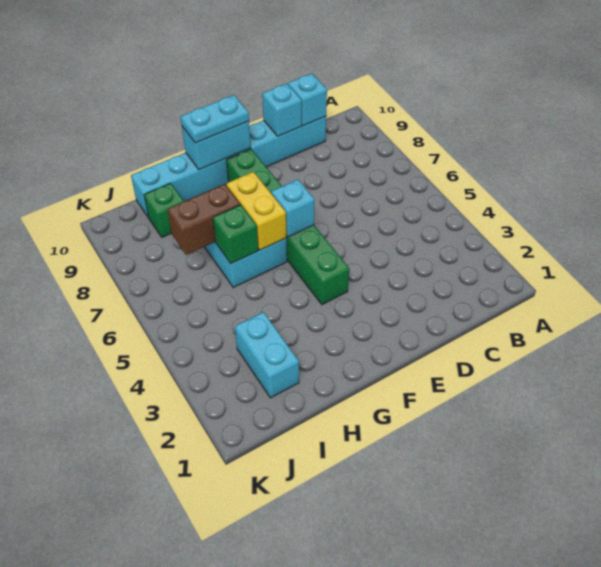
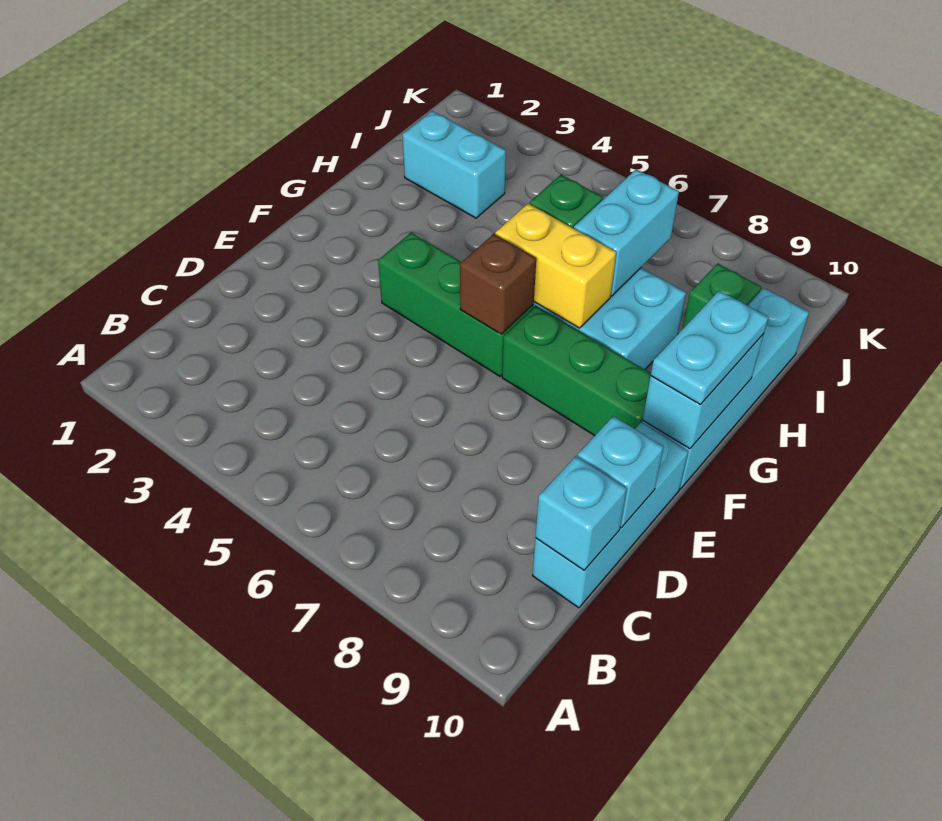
cyan brick F6 level 2 -> brown brick F6 level 2
brown brick H7:I7 level 2 -> cyan brick H7:I7 level 2

